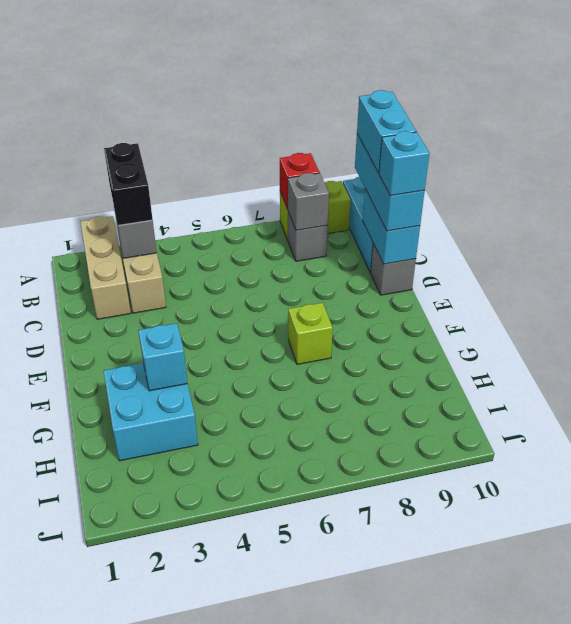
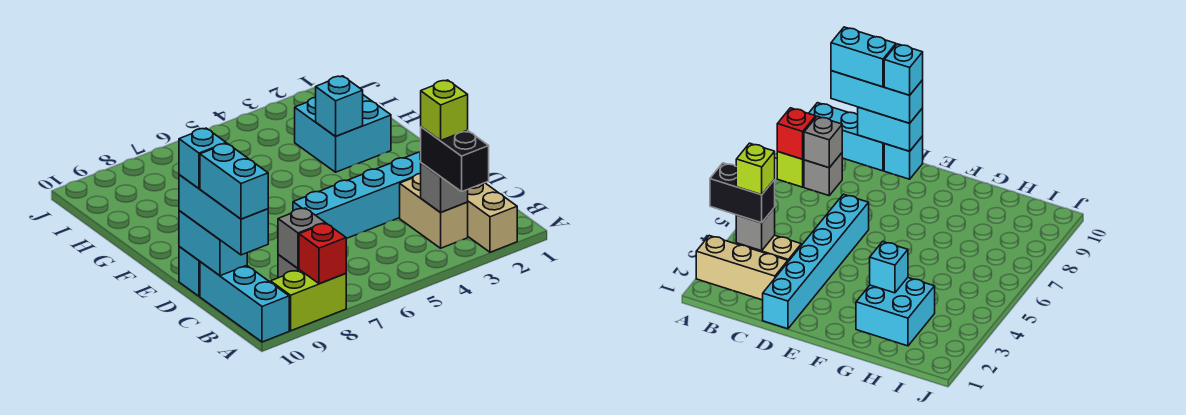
none -> cyan brick D1:D6 level 1
grey brick D10 level 1 -> cyan brick D10 level 1
lime brick F7 level 1 -> lime brick B3 level 4

